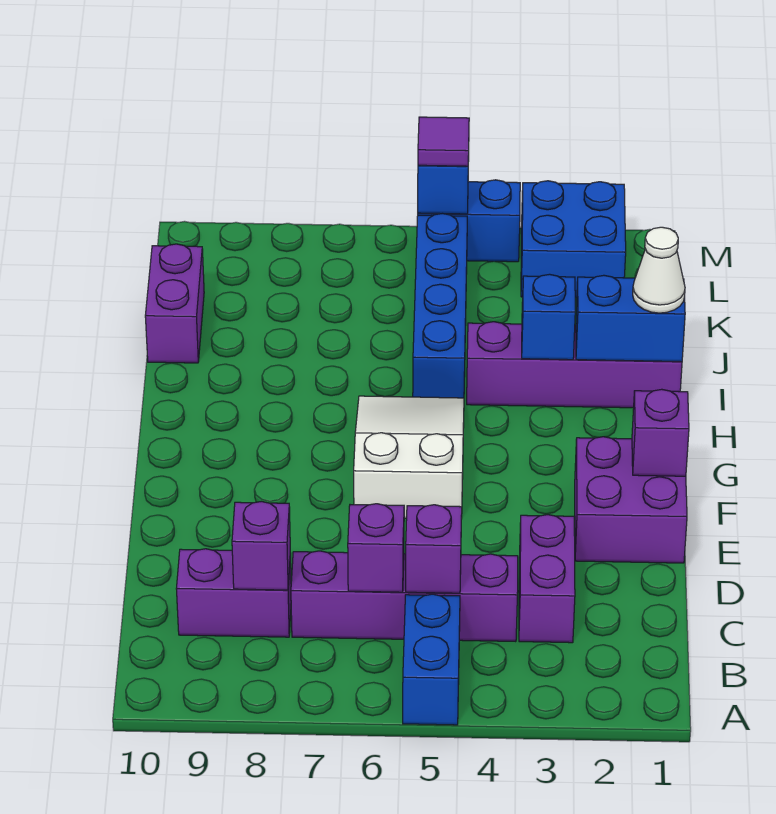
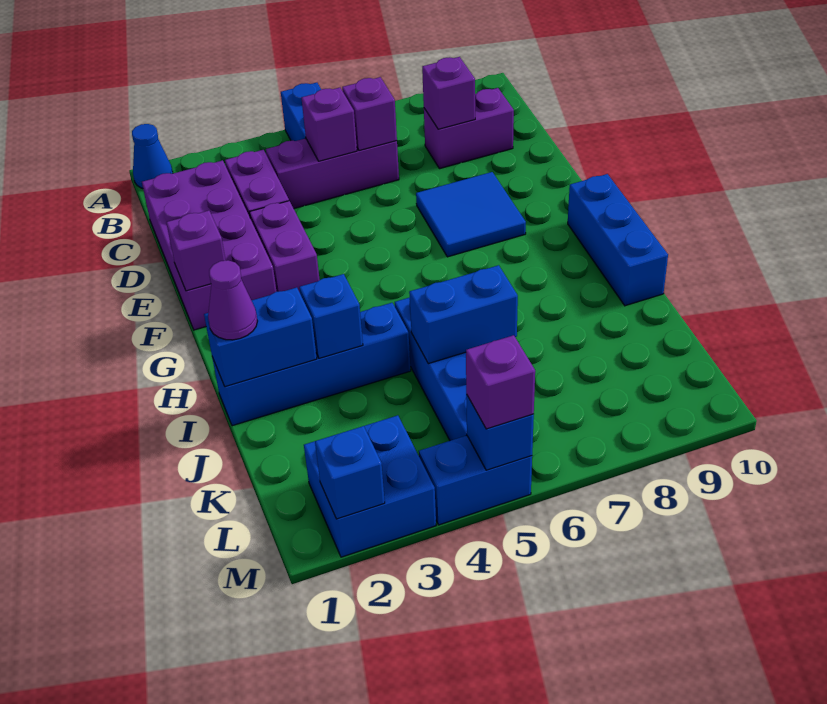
none -> blue cone A1 level 1
purple brick C4:C7 level 1 -> purple brick C4:C6 level 1
purple brick E1:F2 level 1 -> purple brick C1:F2 level 1
none -> blue tile E7:F8 level 1
white slope F5:H6 level 1 top F -> none
none -> blue brick G10:I10 level 1
purple brick I1:I4 level 1 -> blue brick I1:I4 level 1
white cone I1 level 3 -> purple cone I1 level 3
none -> blue brick J5:J6 level 2
purple brick J10:K10 level 1 -> purple brick E3:F3 level 1
none -> blue brick M2 level 2
purple tile M5 level 3 -> purple brick M5 level 3

